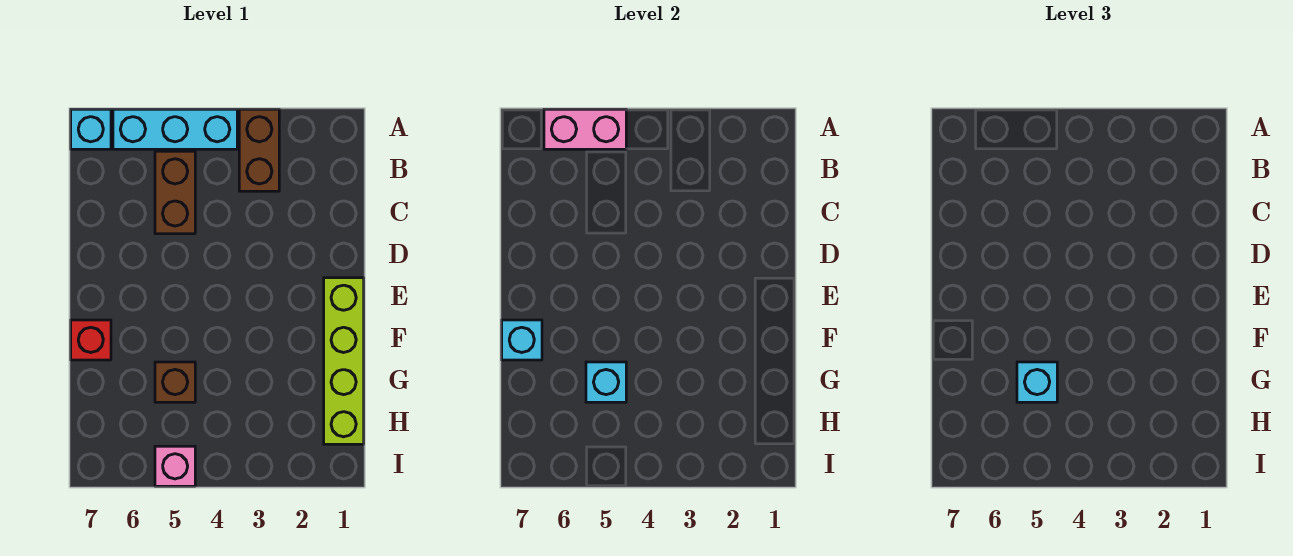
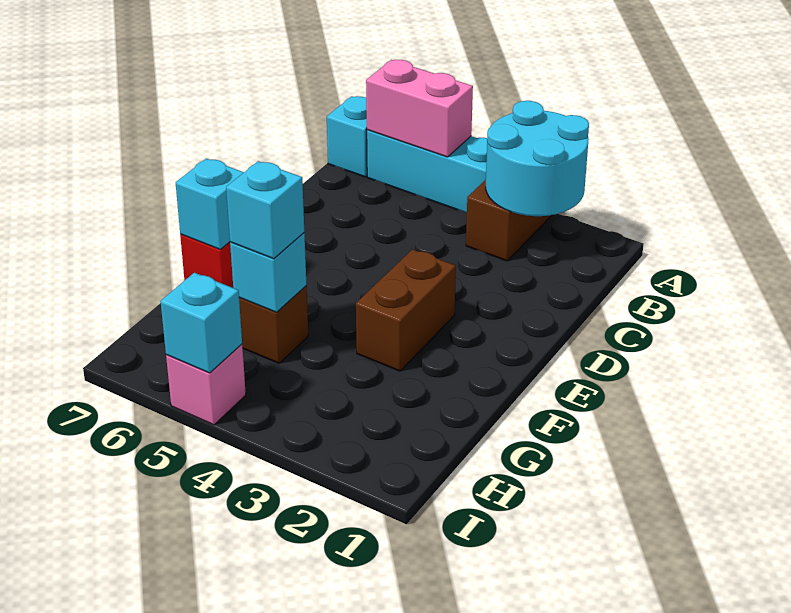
none -> cyan round brick A2:B3 level 2
brown brick B5:C5 level 1 -> brown brick E3:F3 level 1
lime brick E1:H1 level 1 -> none
none -> cyan brick I5 level 2

